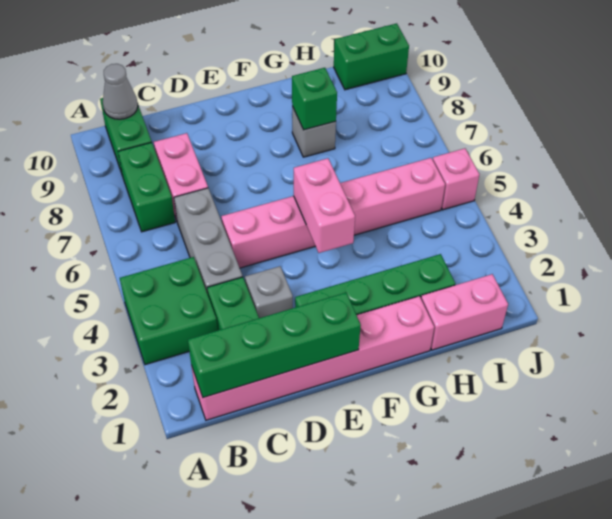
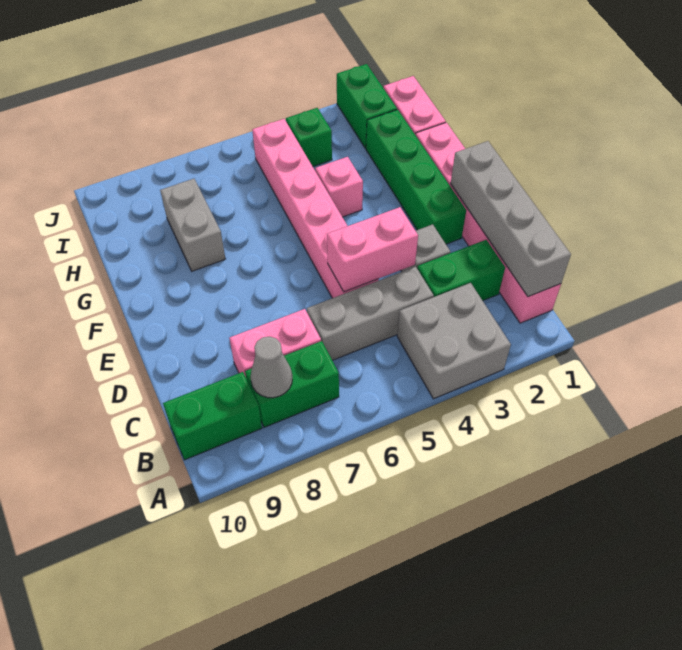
green brick A3:B4 level 1 -> grey brick A3:B4 level 1
green brick B1:E1 level 2 -> grey brick B1:E1 level 2
grey cone B10 level 2 -> grey cone B8 level 2
pink brick F4:F5 level 2 -> pink brick D4:D5 level 2
grey brick G8 level 1 -> grey brick G8:H8 level 1
green brick G8 level 2 -> green brick I4 level 1
green brick I10:J10 level 1 -> green brick I2:J2 level 1
pink brick J5 level 1 -> pink brick G4 level 1

